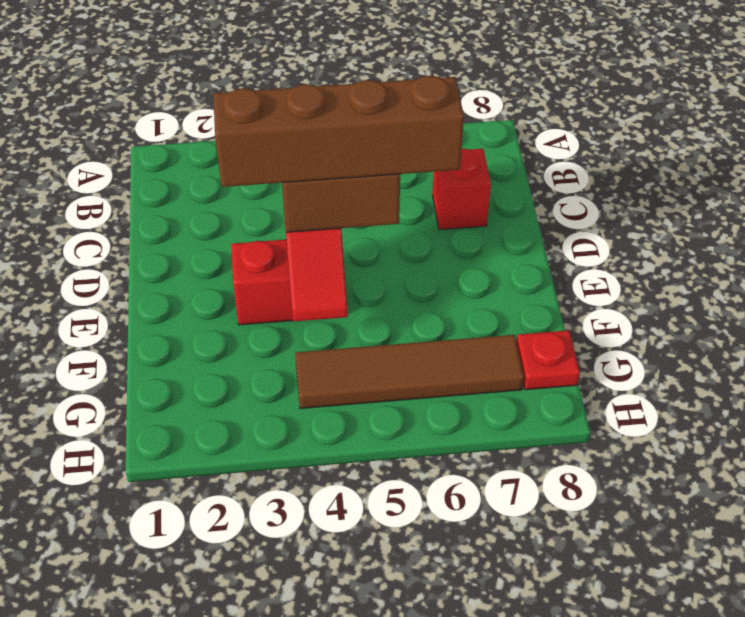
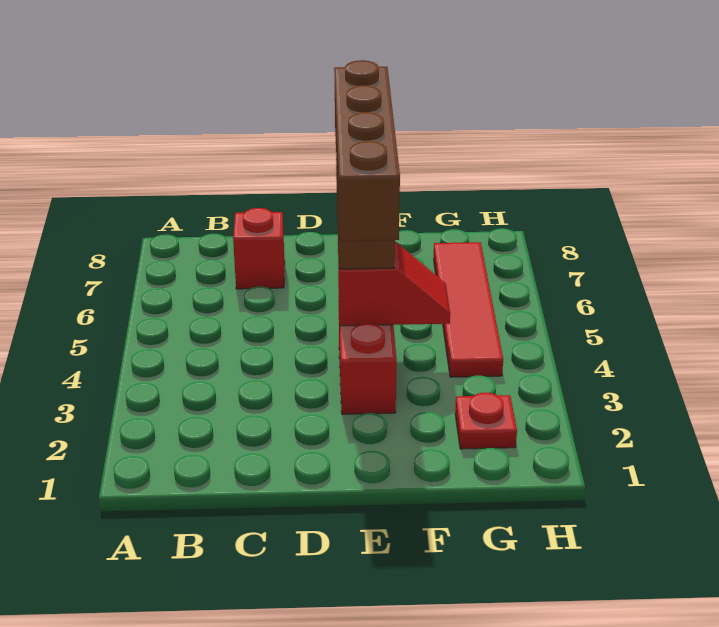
brown tile G4:G7 level 1 -> red tile G4:G7 level 1
red plate G8 level 1 -> red plate G2 level 1

